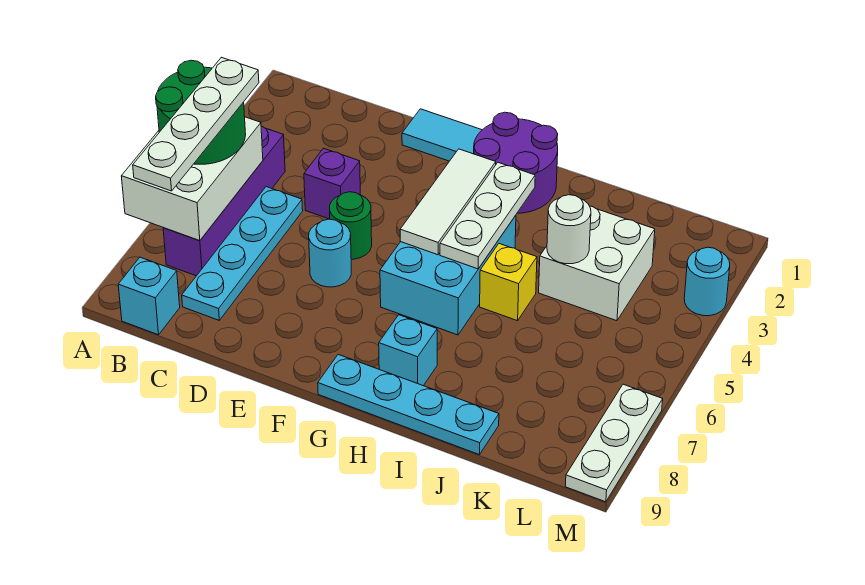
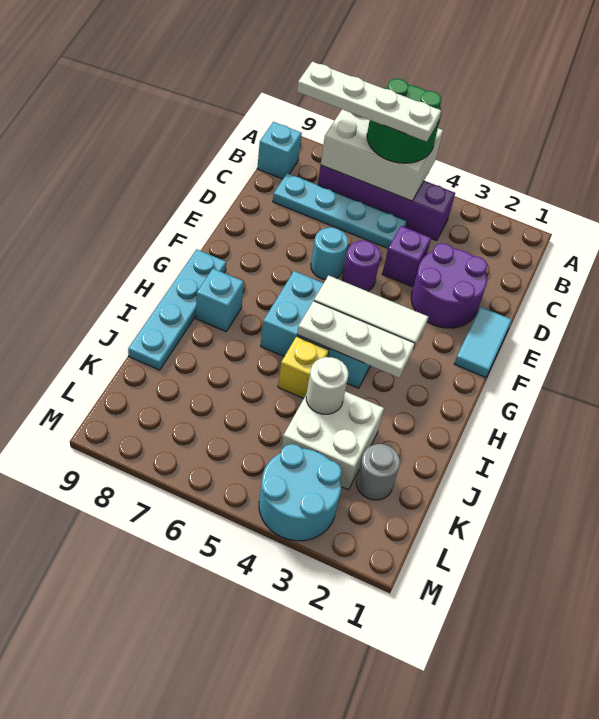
green round brick E5 level 1 -> purple round brick E5 level 1
purple round brick G1:H2 level 1 -> purple round brick D2:E3 level 1
none -> grey round brick K2 level 1
cyan round brick M3 level 1 -> cyan round brick L3:M4 level 1
white plate M7:M9 level 1 -> none

